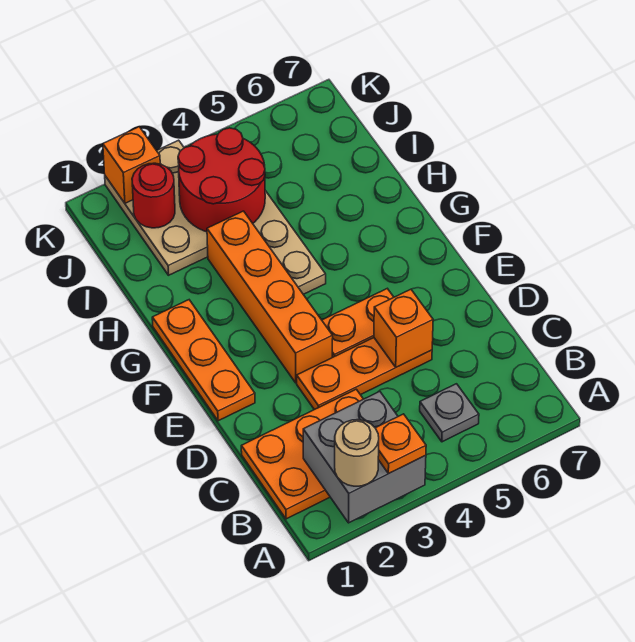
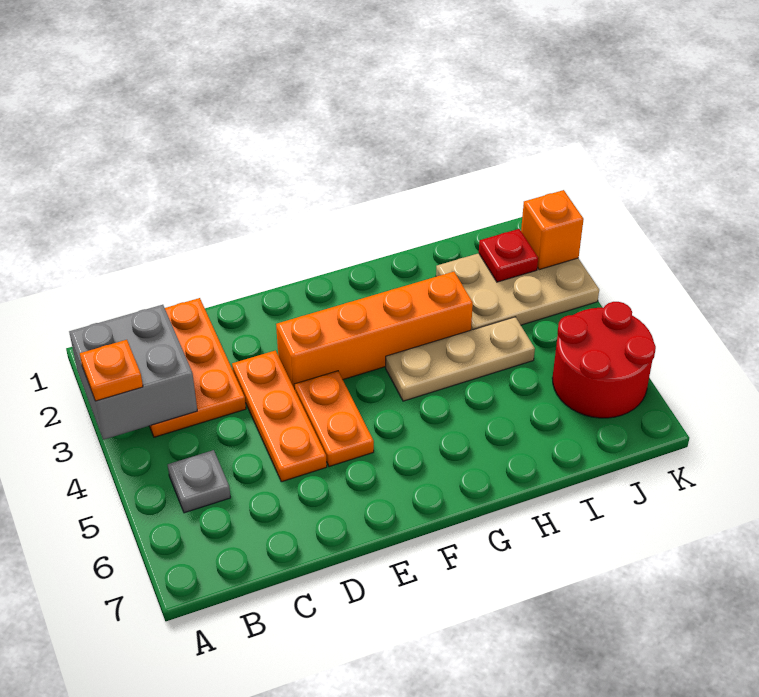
tan round brick A2 level 3 -> none
orange brick D5 level 2 -> none
orange plate E1:G1 level 1 -> none
red round brick I3:J4 level 2 -> red round brick J5:K6 level 1
red round brick J2 level 2 -> red plate J2 level 2

